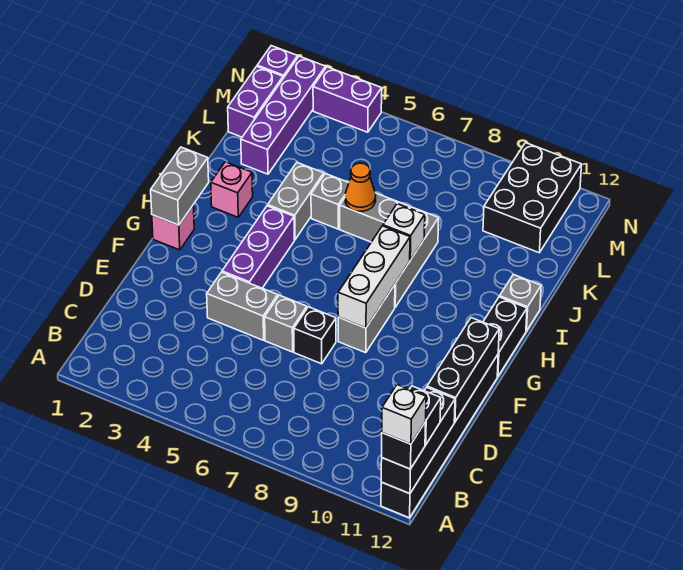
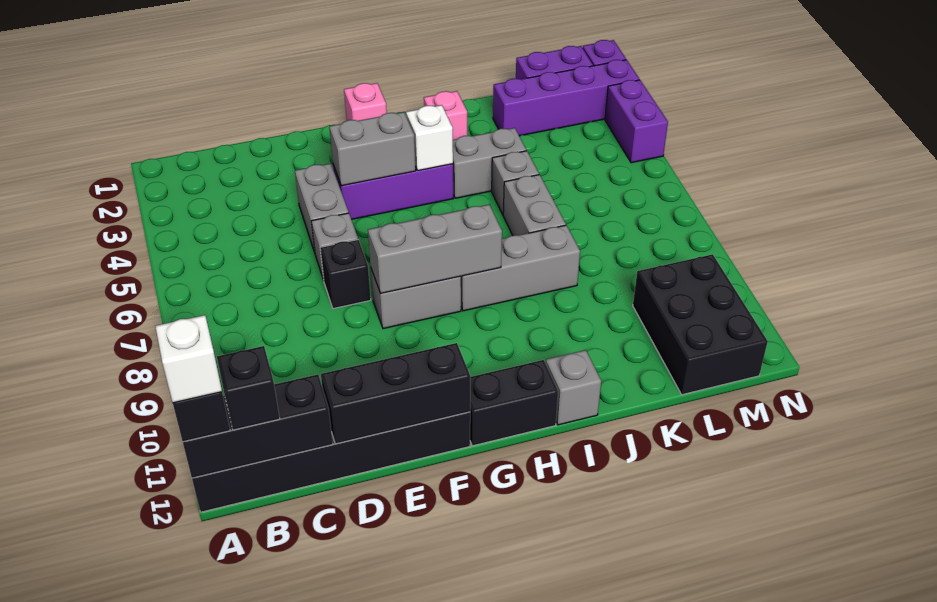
white brick F8:H8 level 2 -> grey brick F8:H8 level 2
grey brick G1:H1 level 2 -> grey brick F4:G4 level 2
white brick I8 level 2 -> white brick H4 level 2
orange cone J6 level 2 -> none
black brick L10:N11 level 1 -> black brick L10:M12 level 1

